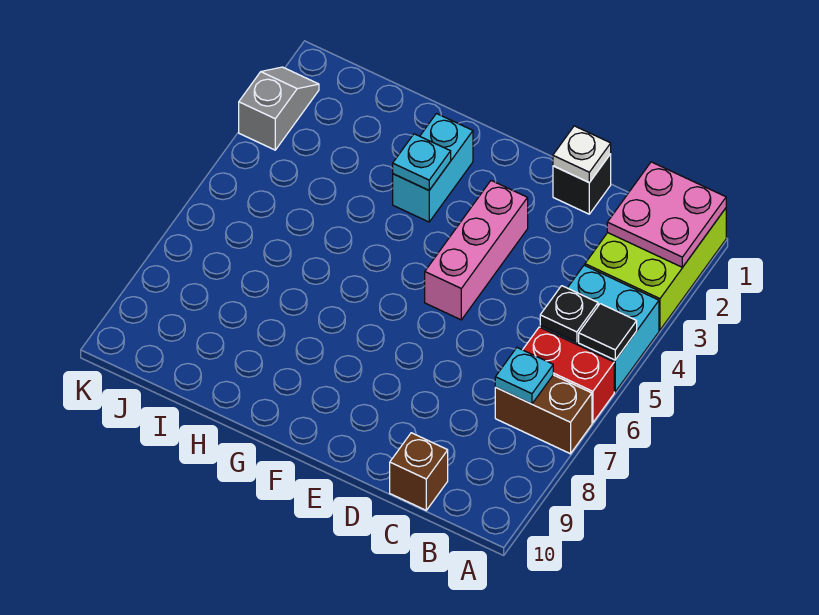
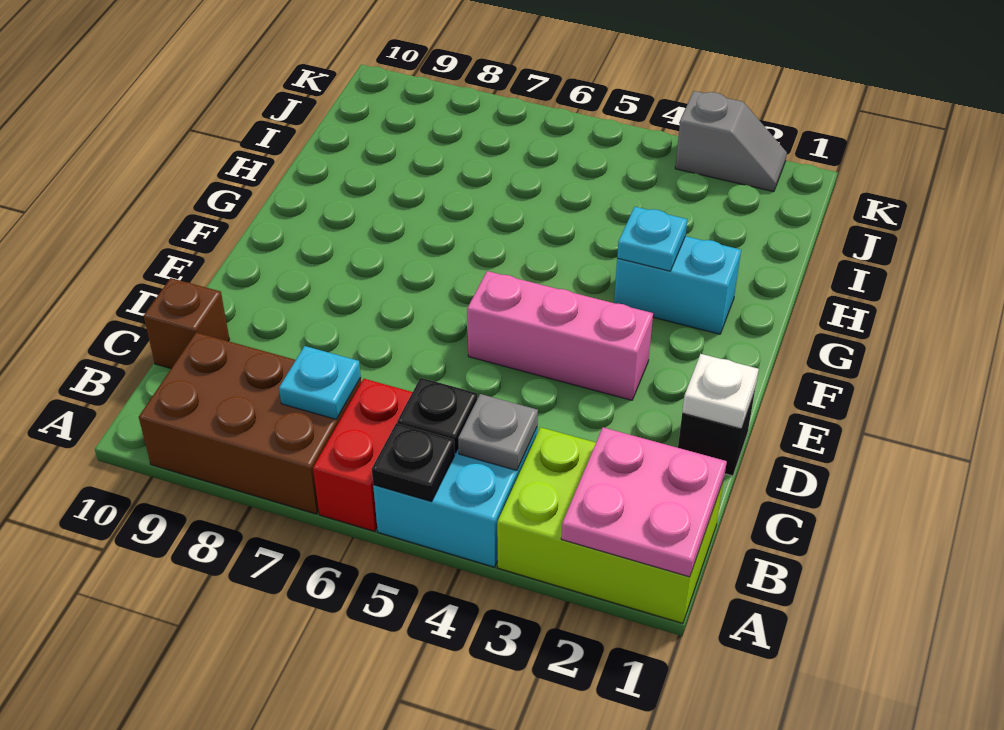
black tile A5 level 2 -> black plate A5 level 2
brown brick A7:B7 level 1 -> brown brick A7:B9 level 1
none -> grey plate B4 level 2

